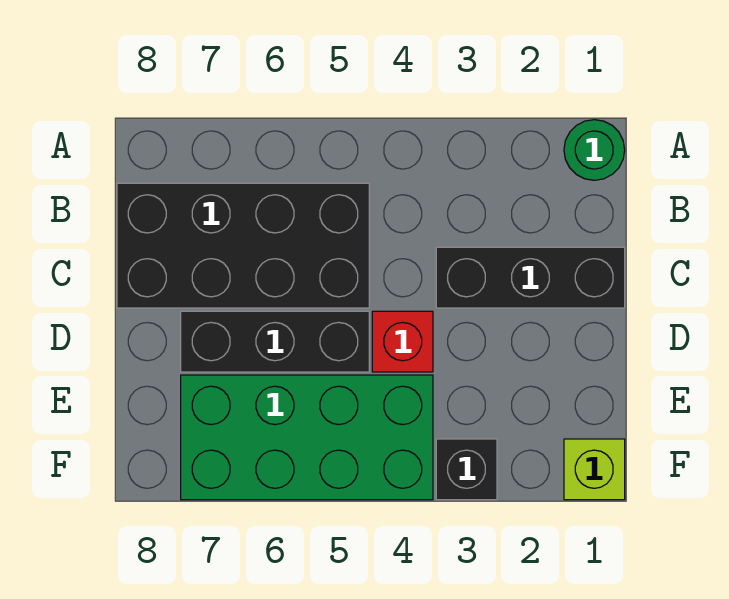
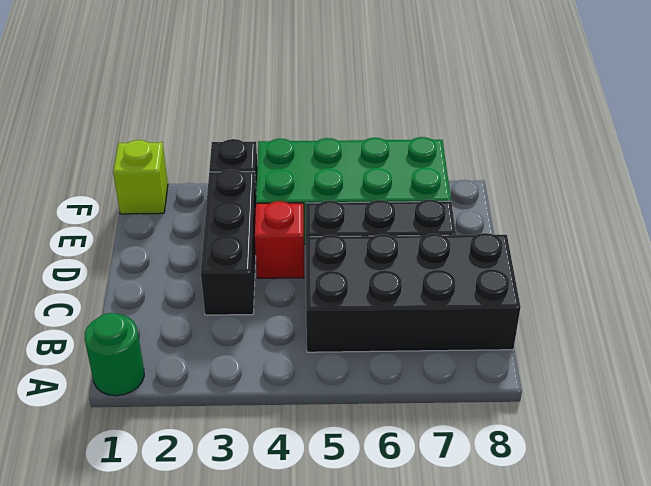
black brick C1:C3 level 1 -> black brick C3:E3 level 1

